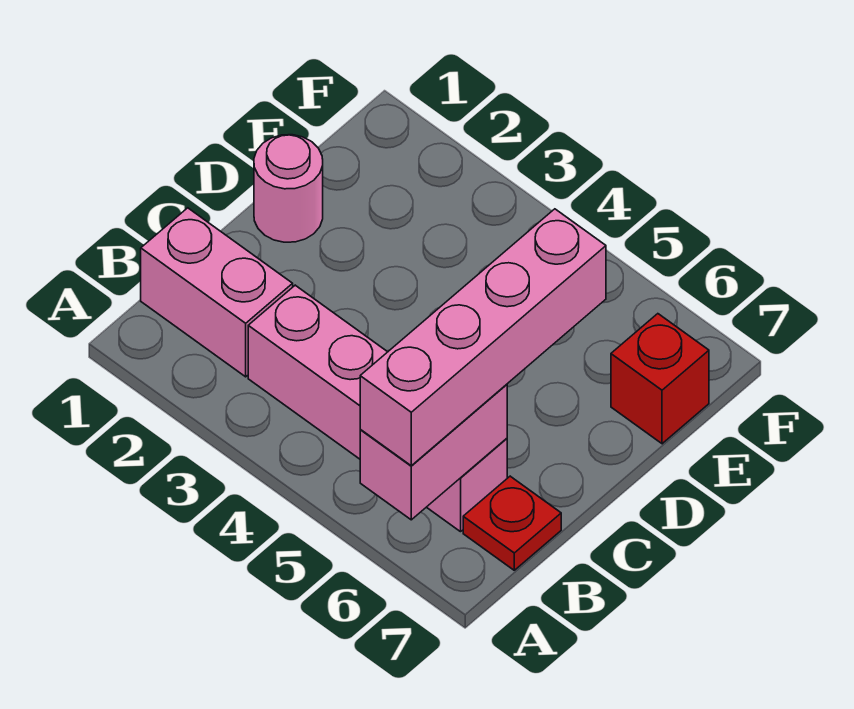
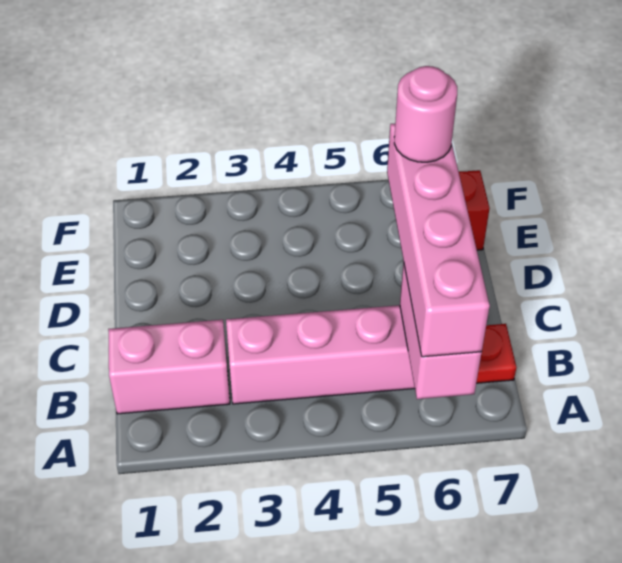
pink round brick D1 level 1 -> pink round brick D6 level 4

